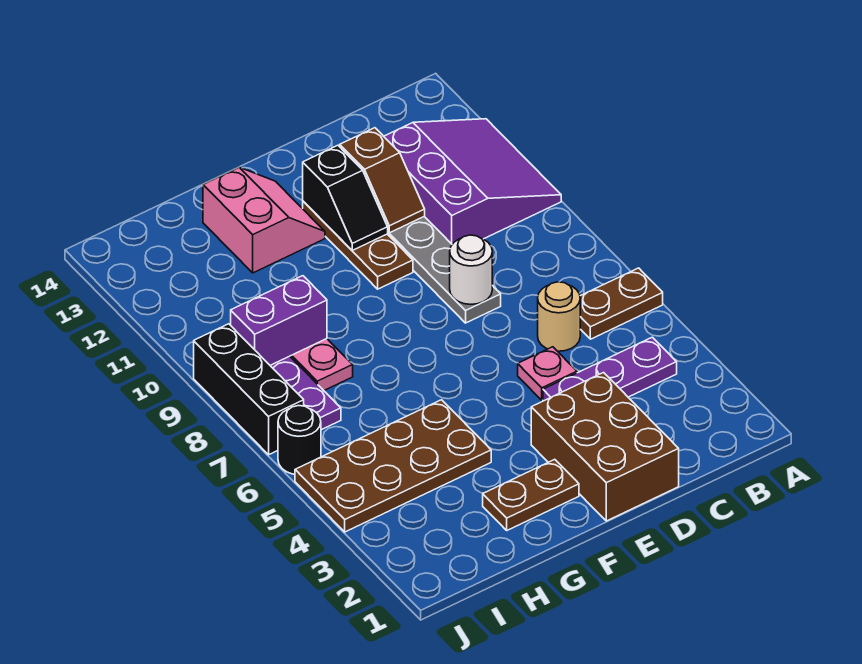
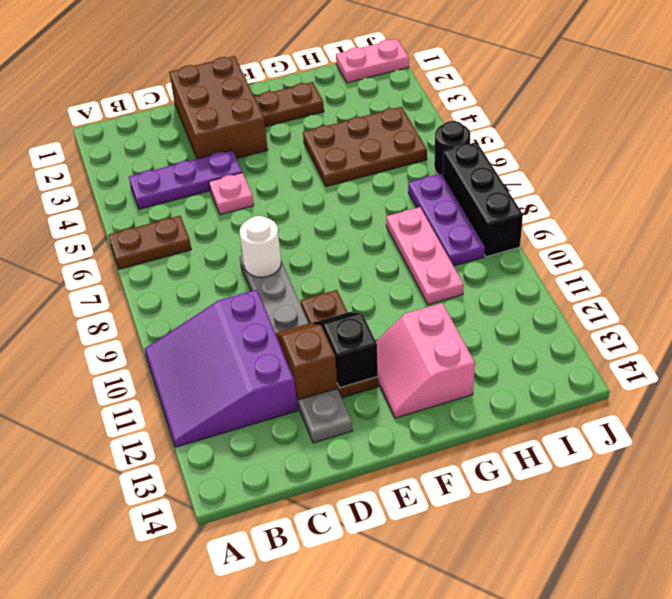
tan round brick C6 level 1 -> none
brown plate G4:J5 level 1 -> brown plate G4:I5 level 1
purple brick H9:I9 level 2 -> none
none -> pink plate I1:J1 level 1

